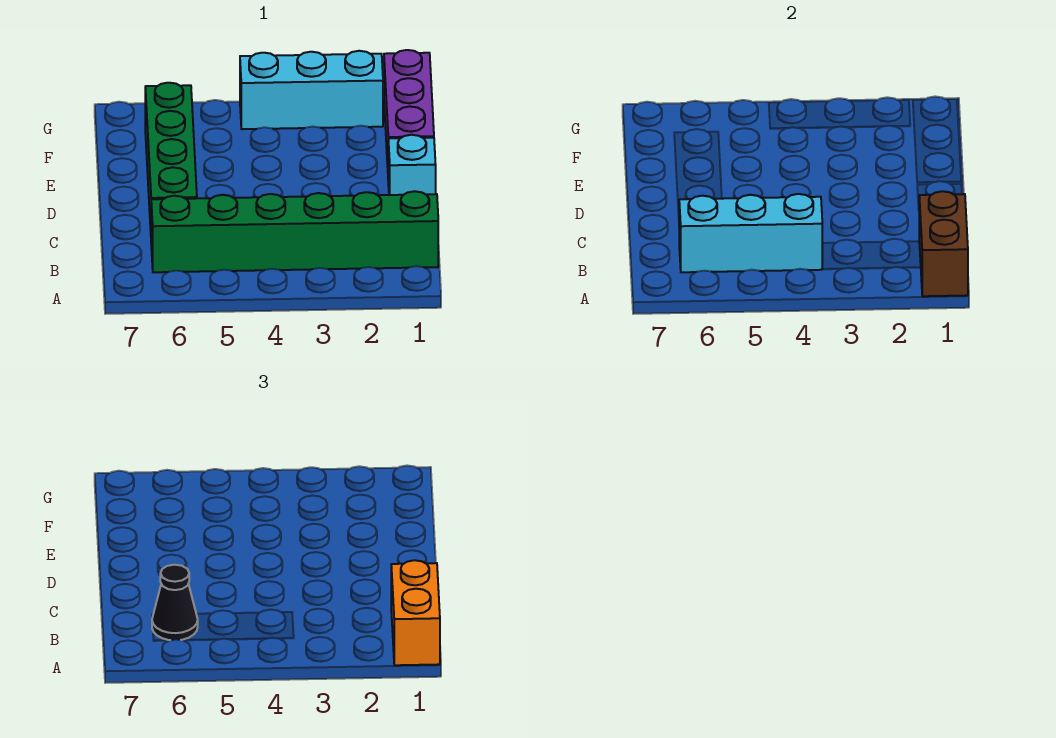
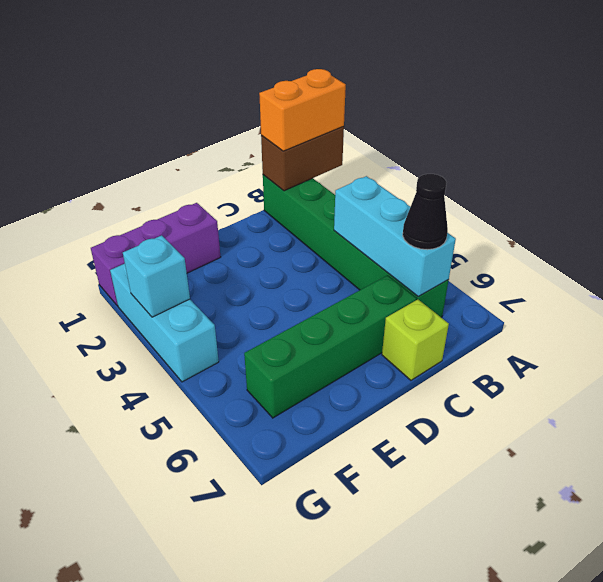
none -> lime brick C7 level 1
cyan brick D1 level 1 -> cyan brick G3 level 2

